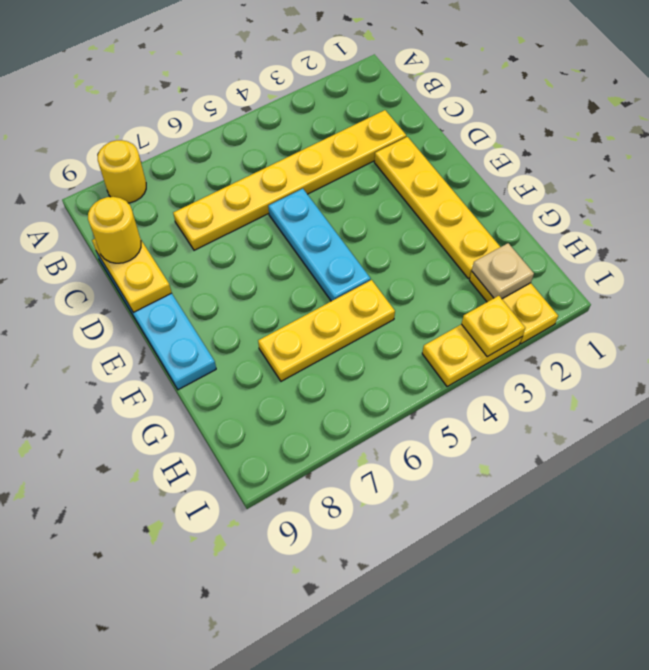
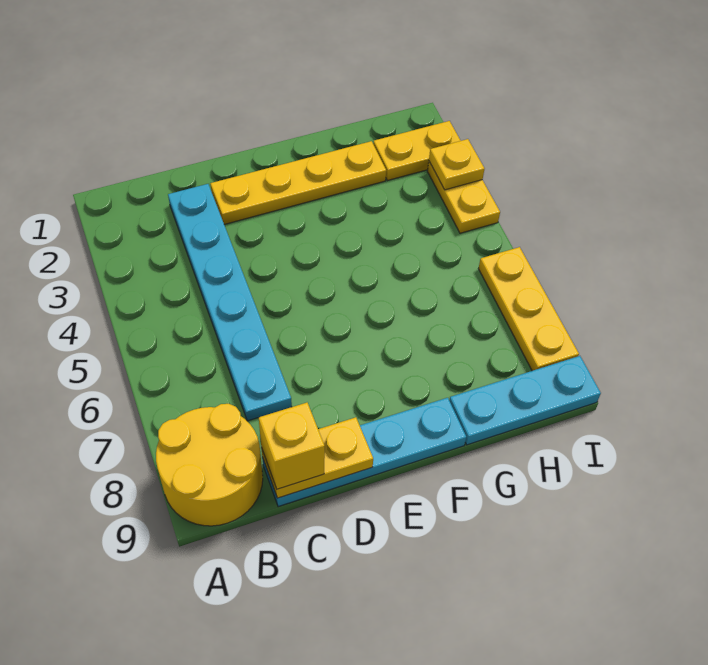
yellow round brick A8 level 1 -> yellow round brick A8:B9 level 1
yellow plate C2:C7 level 1 -> cyan plate C2:C7 level 1
yellow round brick C9 level 3 -> yellow brick C9 level 3
cyan plate D5:F5 level 1 -> cyan plate G9:I9 level 1
yellow plate G5:G7 level 1 -> yellow plate I6:I8 level 1
tan plate H2 level 2 -> none

